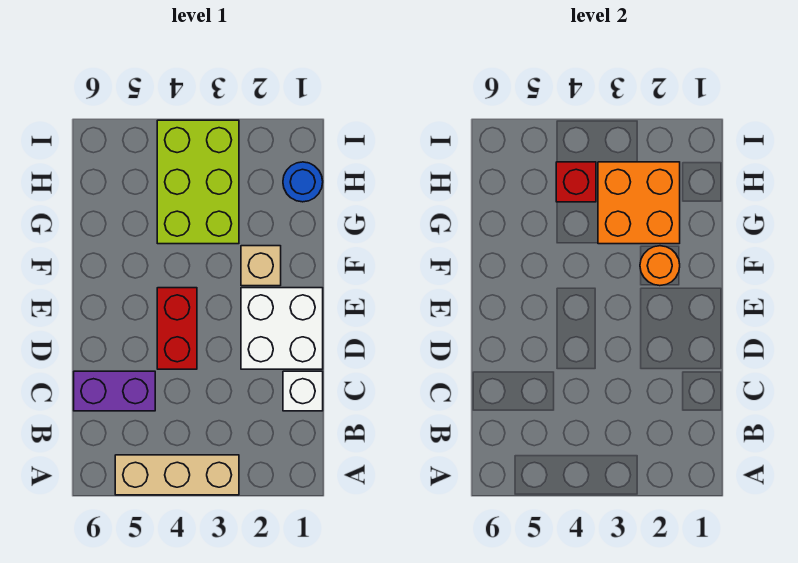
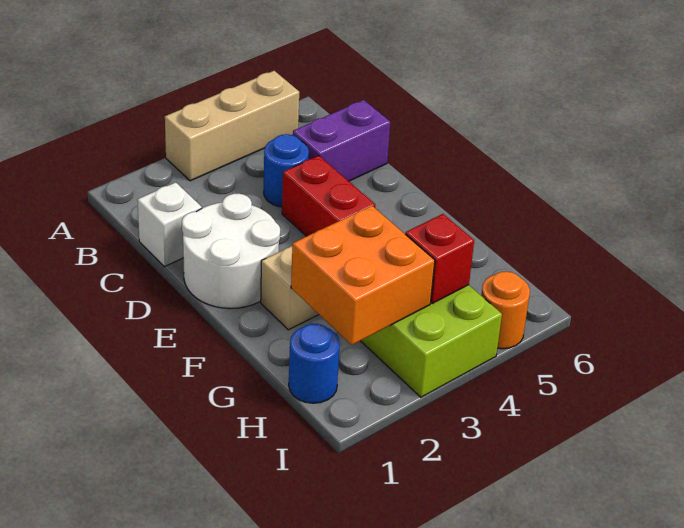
none -> blue round brick C4 level 1
white brick D1:E2 level 1 -> white round brick D1:E2 level 1
orange round brick F2 level 2 -> orange round brick I5 level 1

